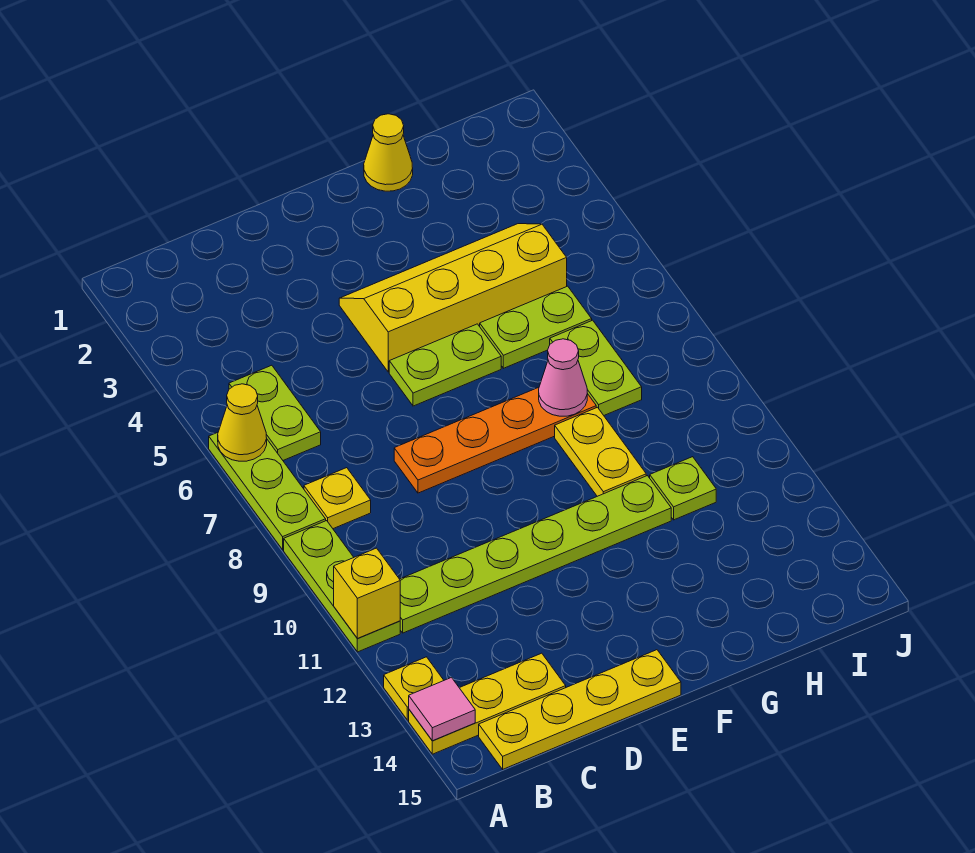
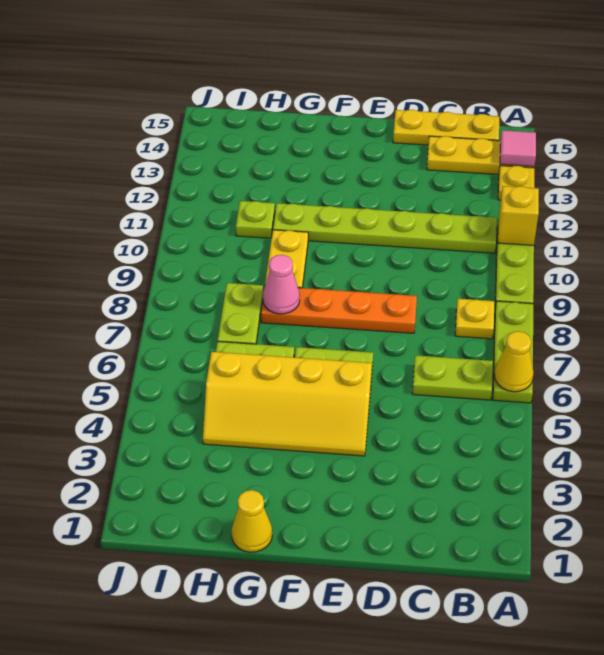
lime plate B5:B6 level 1 -> lime plate B6:C6 level 1
yellow plate B15:E15 level 1 -> yellow plate B15:D15 level 1

